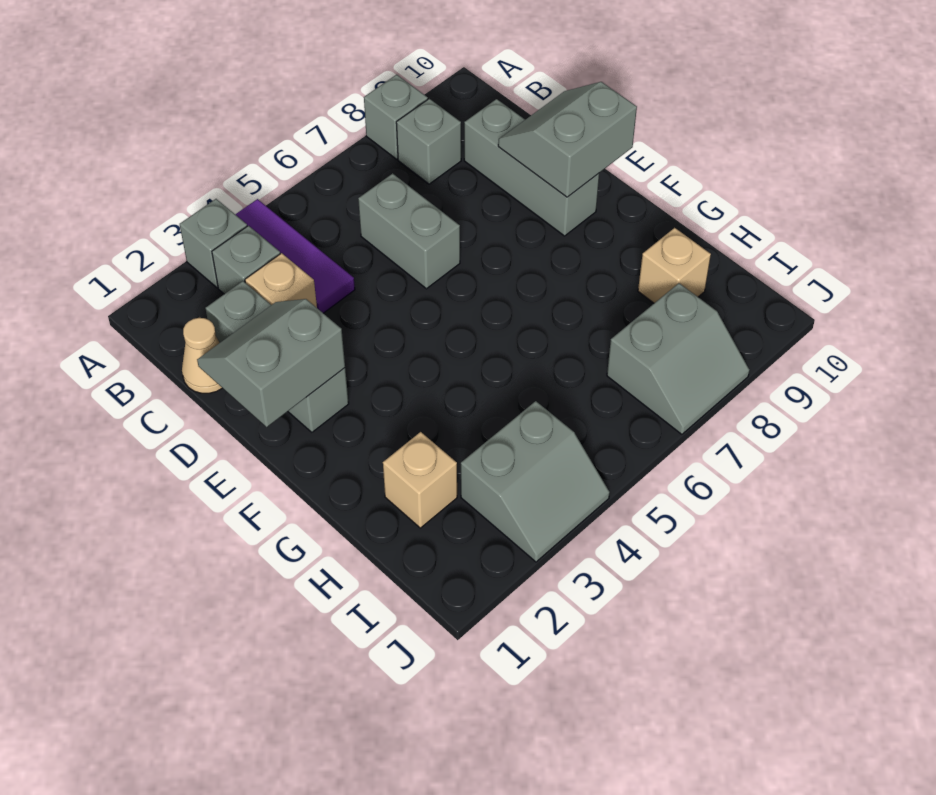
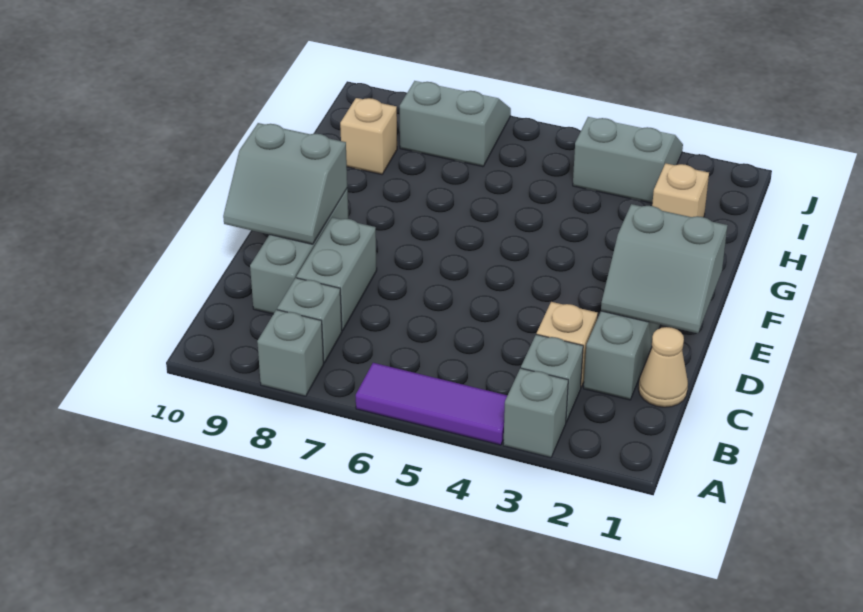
purple tile A4:C4 level 1 -> purple tile A4:A6 level 1
grey brick C6:D6 level 1 -> grey brick C8:D8 level 1

